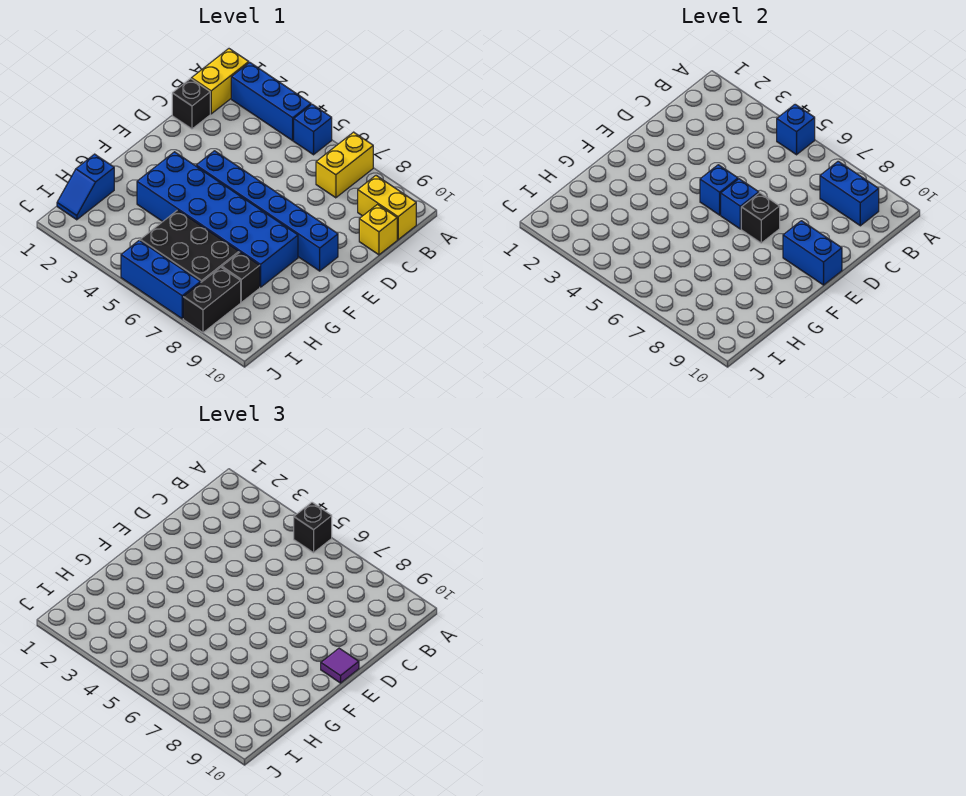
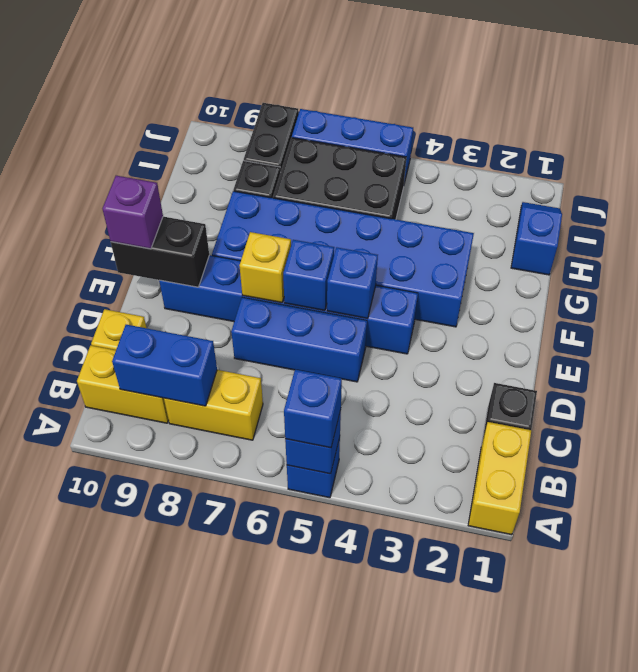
blue brick A2:A4 level 1 -> blue brick D5:D7 level 1
black brick A5 level 3 -> blue brick A5 level 3
yellow brick A7:B7 level 1 -> yellow brick B7:B8 level 1
black brick E7 level 2 -> yellow brick E7 level 2
blue brick E9:E10 level 2 -> black brick E9:E10 level 2
purple tile E10 level 3 -> purple brick E10 level 3

